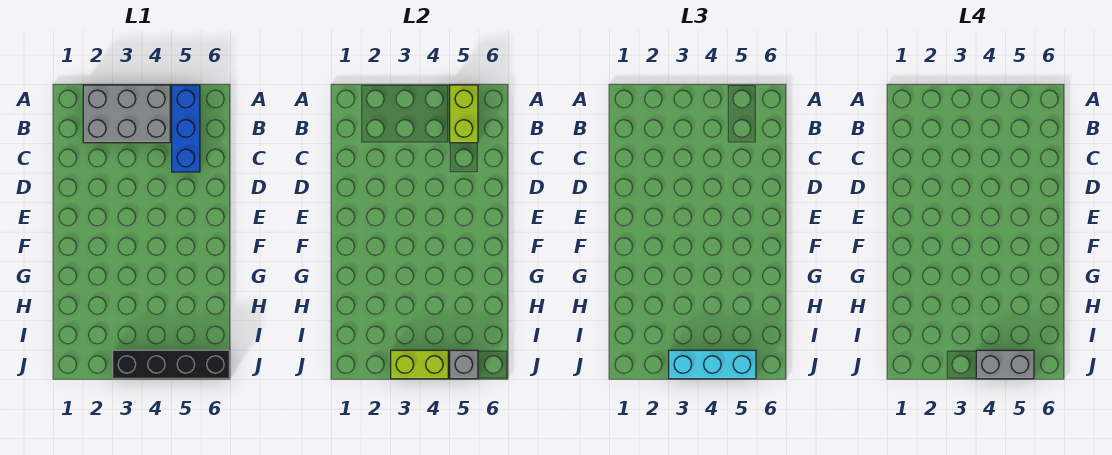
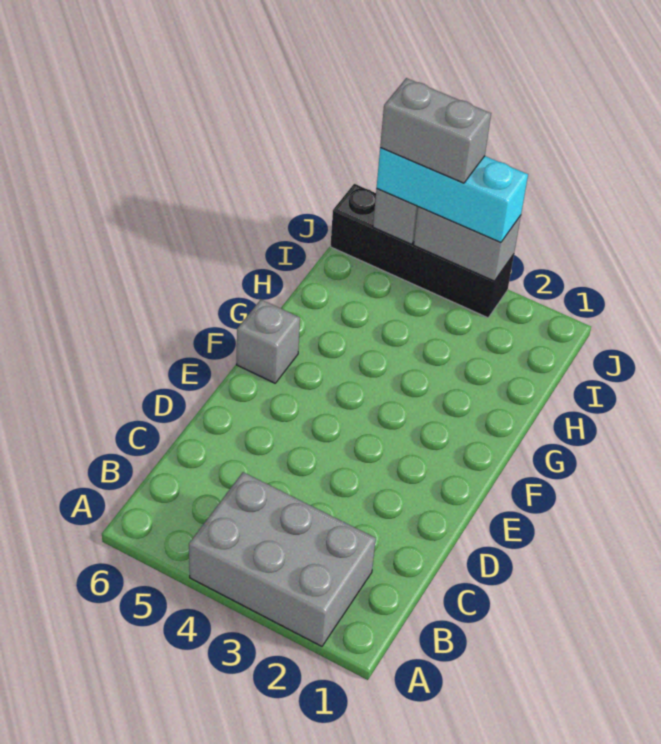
blue brick A5:C5 level 1 -> none
lime brick A5:B5 level 2 -> none
none -> grey brick F6 level 1
lime brick J3:J4 level 2 -> grey brick J3:J4 level 2

